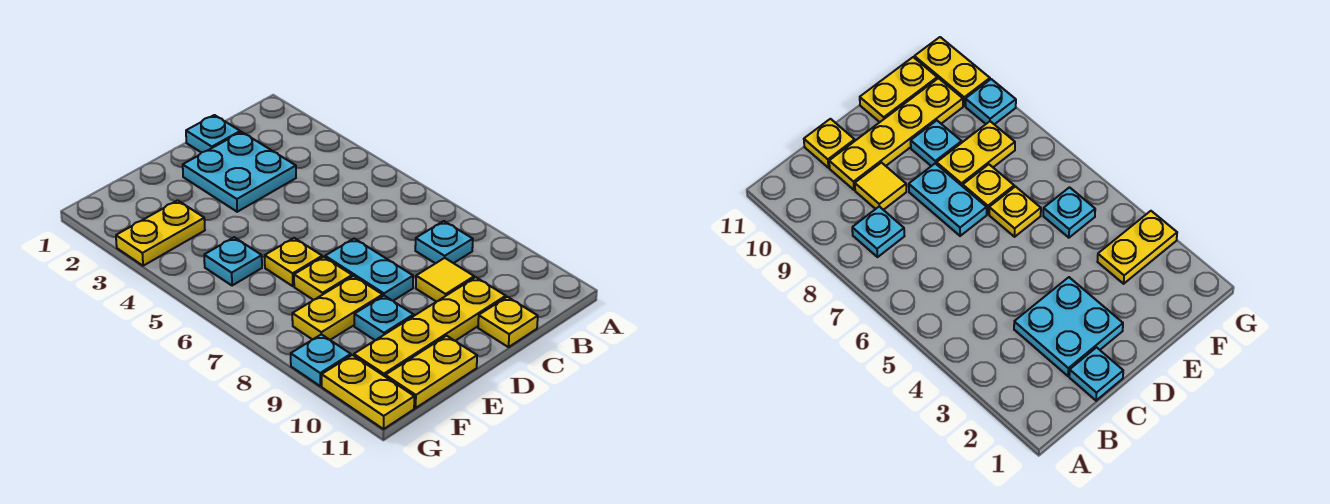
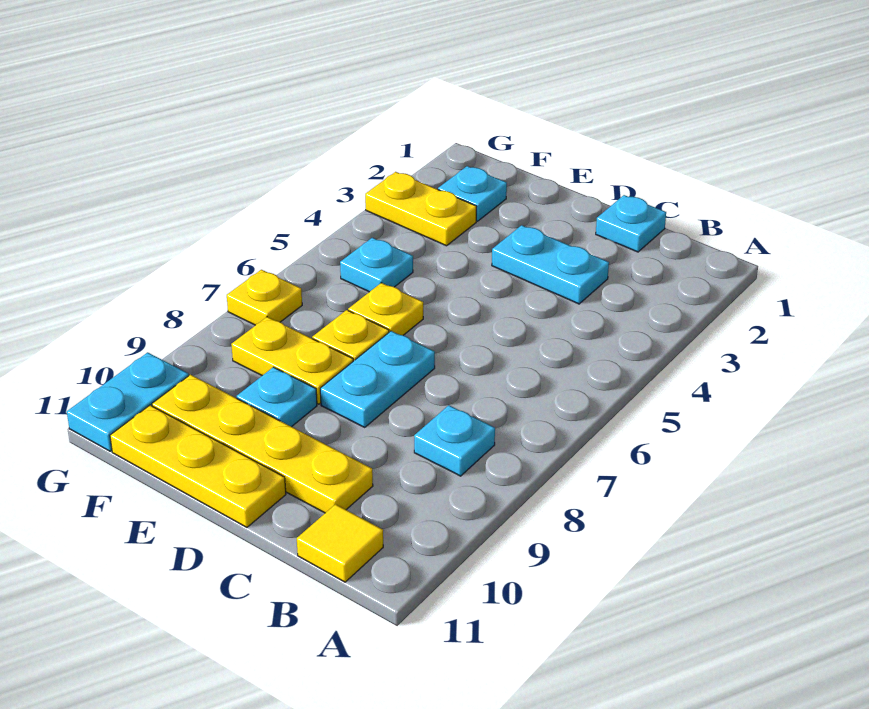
cyan plate C2:D3 level 1 -> cyan plate C3:D3 level 1
yellow tile C9 level 1 -> yellow tile B11 level 1
yellow plate C11 level 1 -> yellow plate G7 level 1
yellow plate E11:F11 level 1 -> yellow plate D11:F11 level 1
cyan plate G9 level 1 -> cyan plate F2 level 1
yellow plate G10:G11 level 1 -> cyan plate G10:G11 level 1

